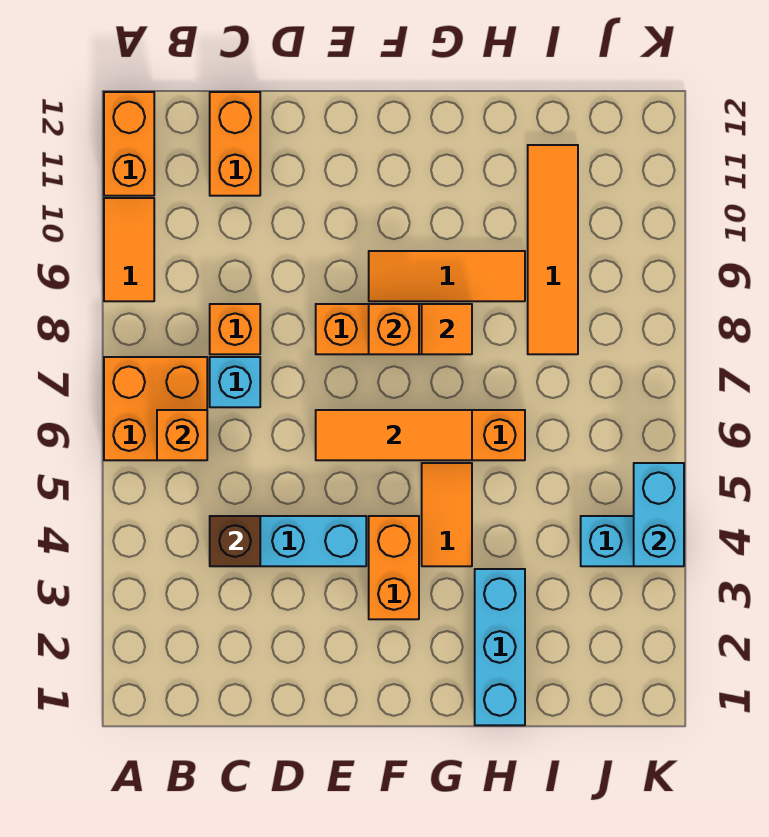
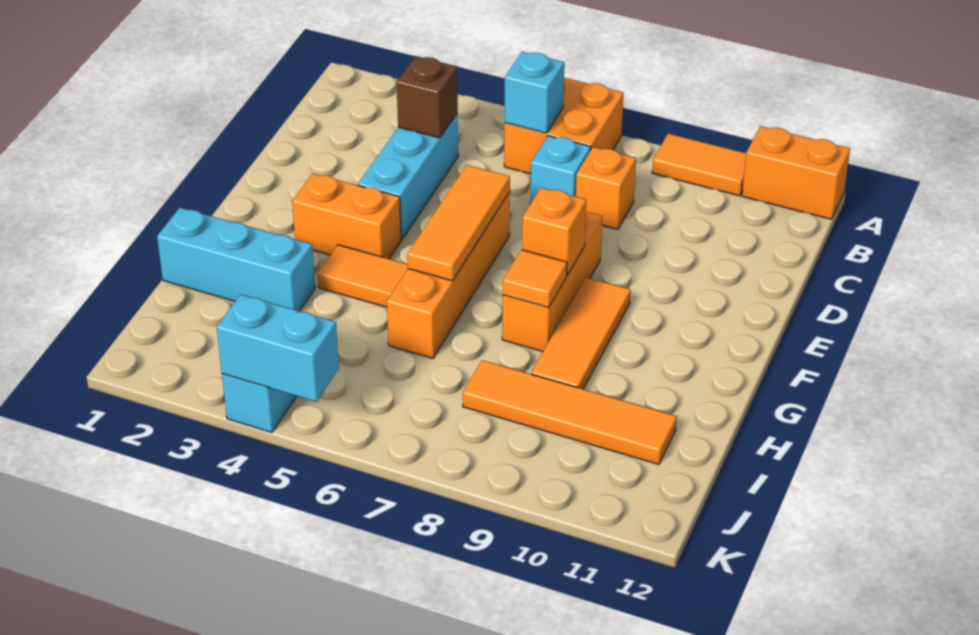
orange brick B6 level 2 -> cyan brick B6 level 2
orange brick C11:C12 level 1 -> none

